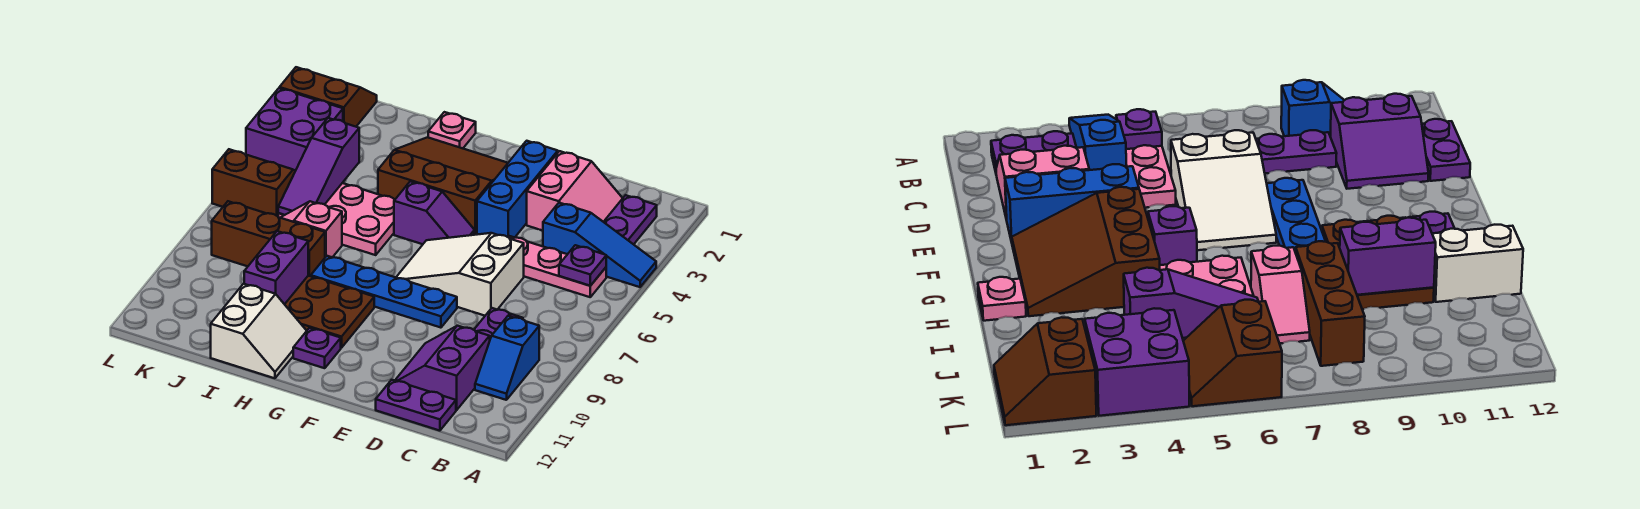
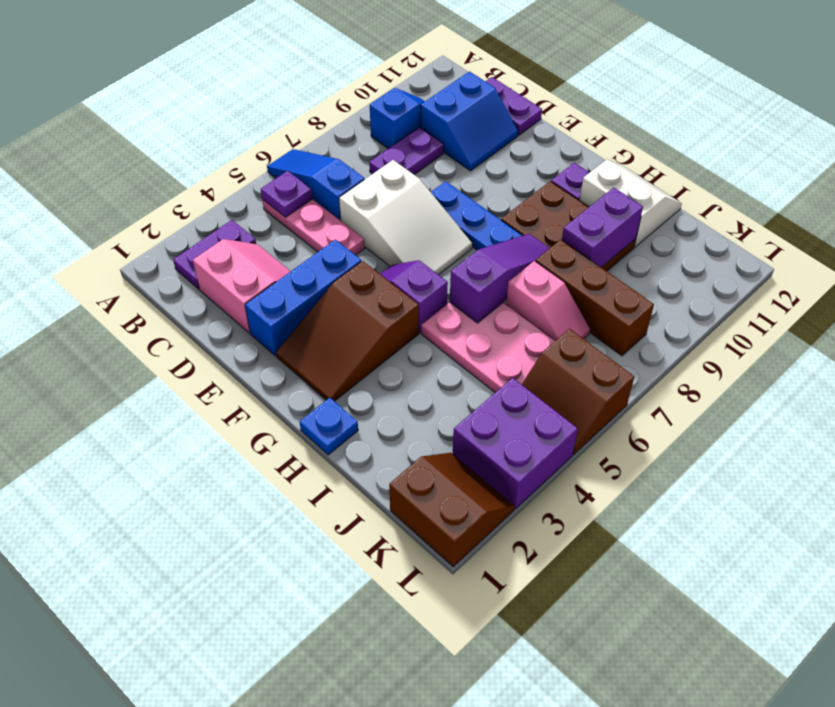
blue slope A4:C4 level 1 top C -> blue slope A6:C6 level 1 top C
pink slope C2:D3 level 1 top D -> pink slope C2:D3 level 1 top 2
purple slope C10:D11 level 1 top C -> blue slope C10:D11 level 1 top C
brown slope F2:H4 level 1 top 4 -> brown slope F2:G4 level 1 top 4
pink plate H1 level 1 -> blue plate H1 level 1
white slope H11:I12 level 1 top I -> white slope H11:I12 level 1 top 11
purple slope J4:J6 level 2 top 4 -> purple slope H6:H8 level 2 top 6
brown slope K1:L2 level 1 top 2 -> brown slope K1:L2 level 1 top 1

